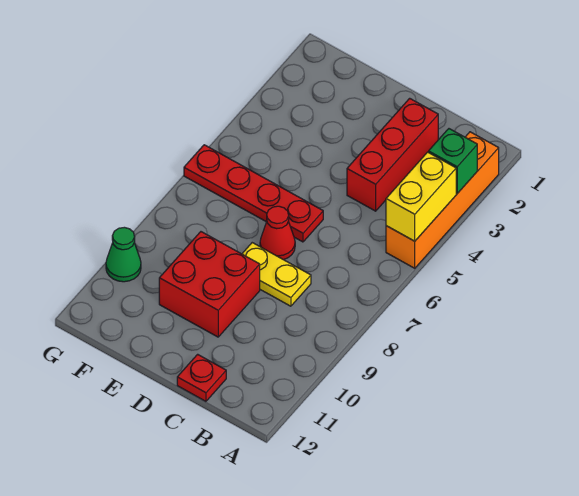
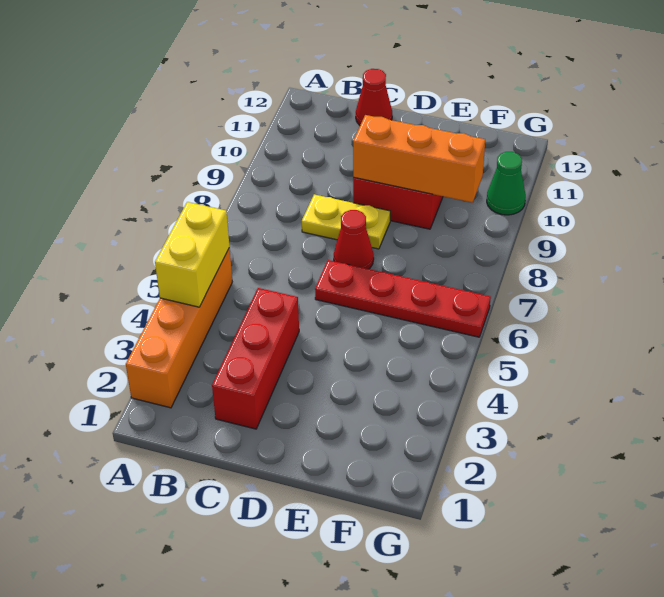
green brick A3 level 2 -> none
red plate C12 level 1 -> red cone C12 level 1
none -> orange brick D9:F9 level 2

